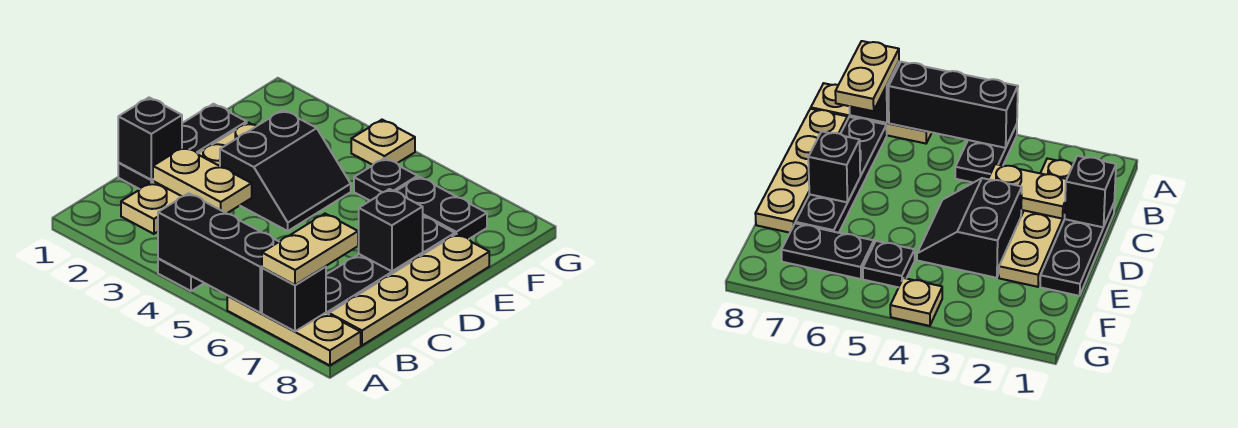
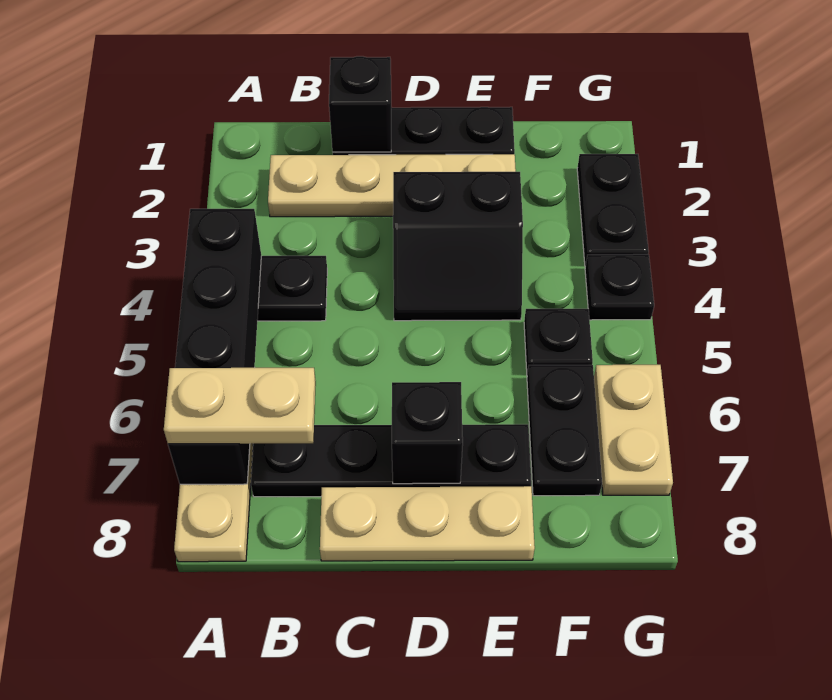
tan plate B8:E8 level 1 -> tan plate C8:E8 level 1
tan plate C2:C3 level 2 -> tan plate G6:G7 level 1
none -> black plate G2:G3 level 1
tan plate G4 level 1 -> black plate G4 level 1

